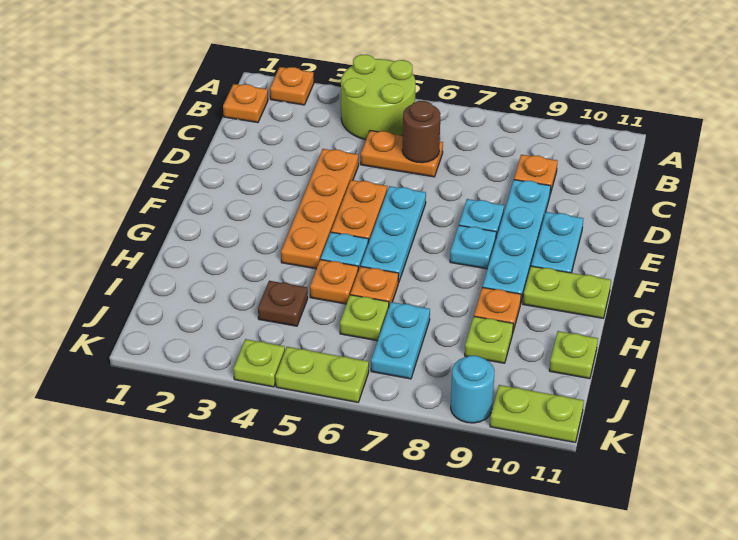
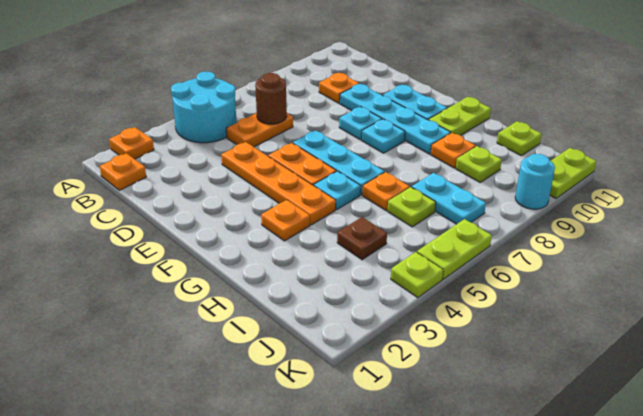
lime round brick A4:B5 level 1 -> cyan round brick A4:B5 level 1
orange plate H5 level 1 -> orange plate G3 level 1

